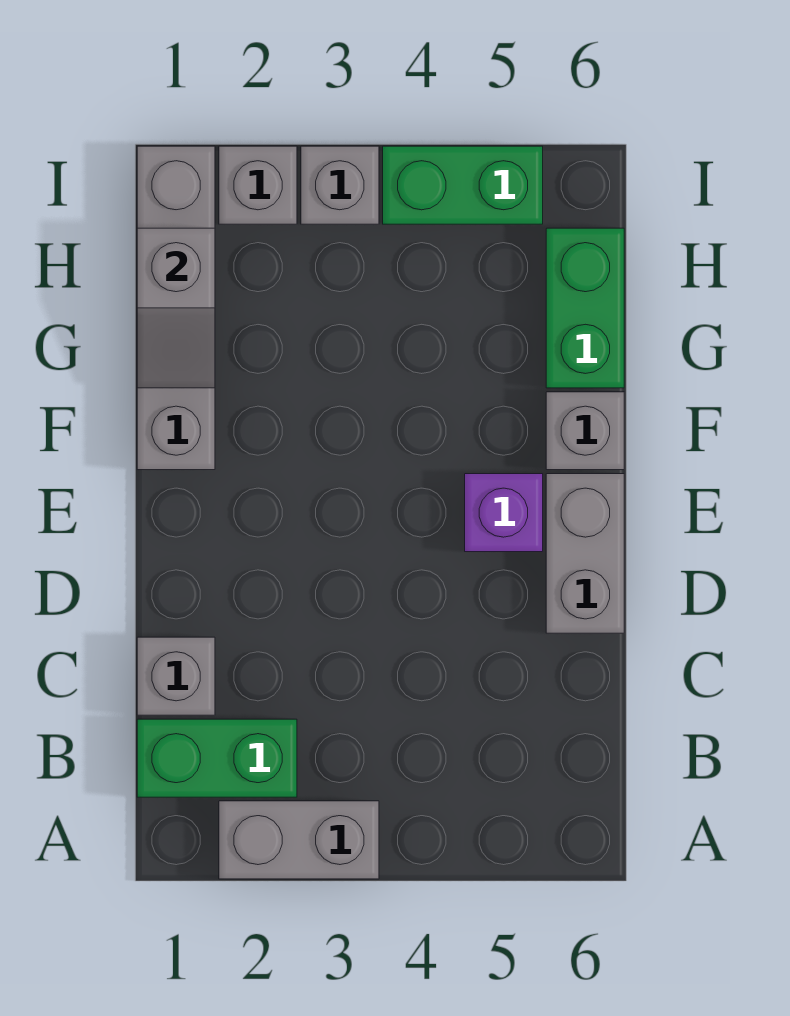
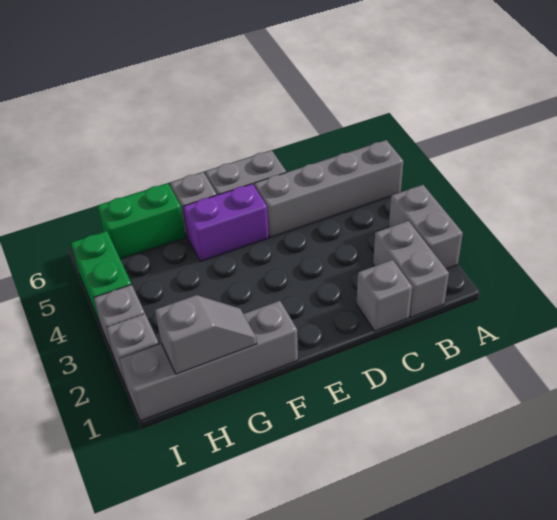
none -> grey brick A5:D5 level 1
green brick B1:B2 level 1 -> grey brick B1:B2 level 1
purple brick E5 level 1 -> purple brick E5:F5 level 1

